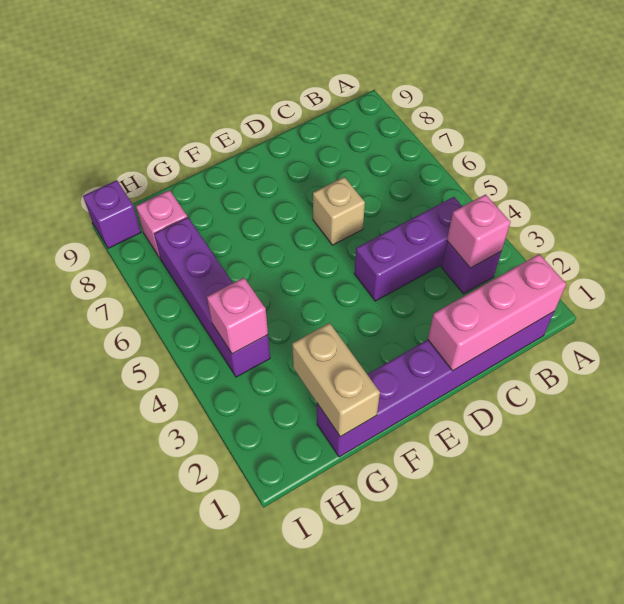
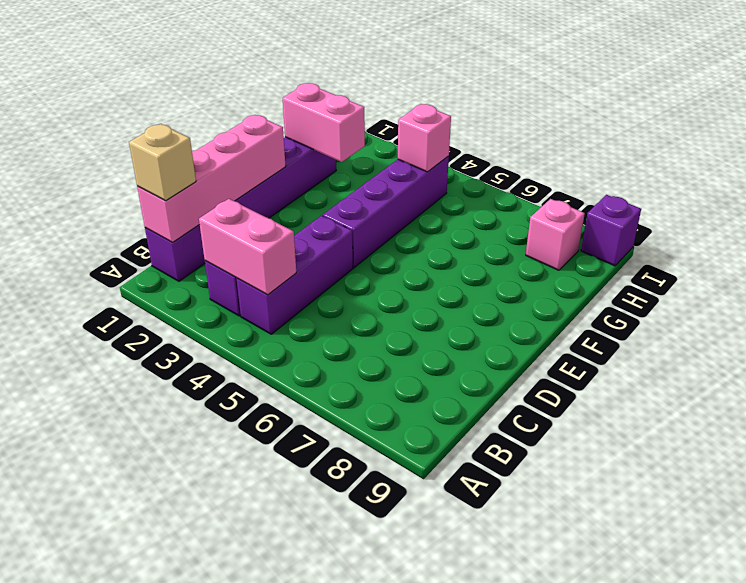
pink brick B1:D1 level 2 -> pink brick B1:E1 level 2
pink brick B3 level 2 -> pink brick B3:B4 level 2
tan brick D6 level 1 -> tan brick B1 level 3
tan brick G1:G2 level 2 -> pink brick G1:G2 level 2
purple brick H4:H7 level 1 -> purple brick E4:H4 level 1

